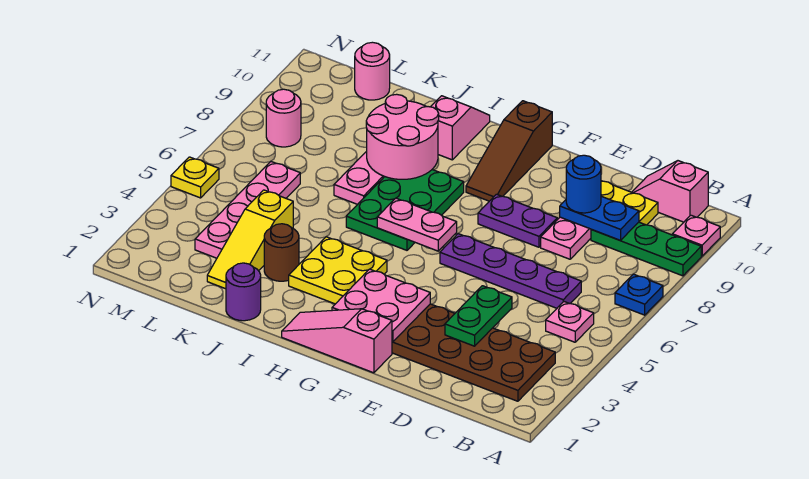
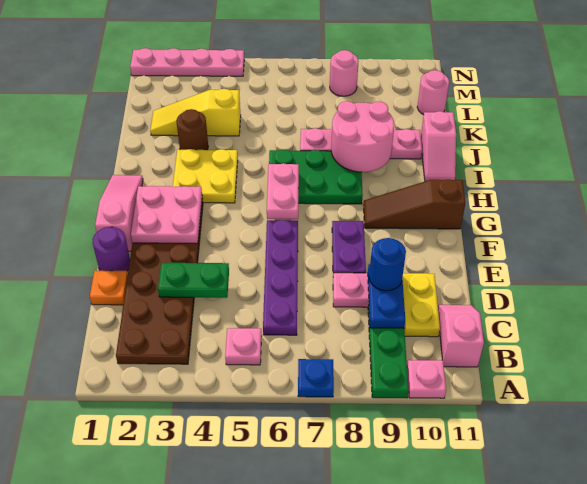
none -> orange plate D1 level 1
pink slope I10:I11 level 1 top 10 -> pink slope I11:J11 level 1 top J
purple round brick J1 level 1 -> purple round brick E1 level 1
pink plate L3:L6 level 1 -> pink plate N1:N4 level 1
yellow plate N5 level 1 -> none

